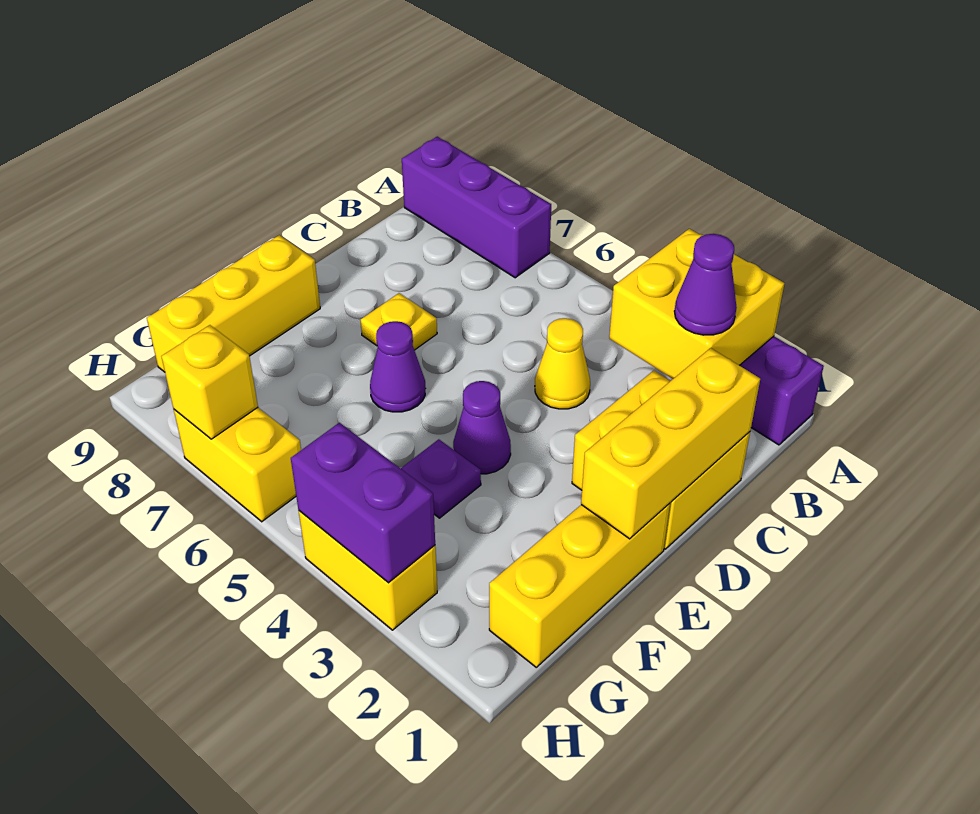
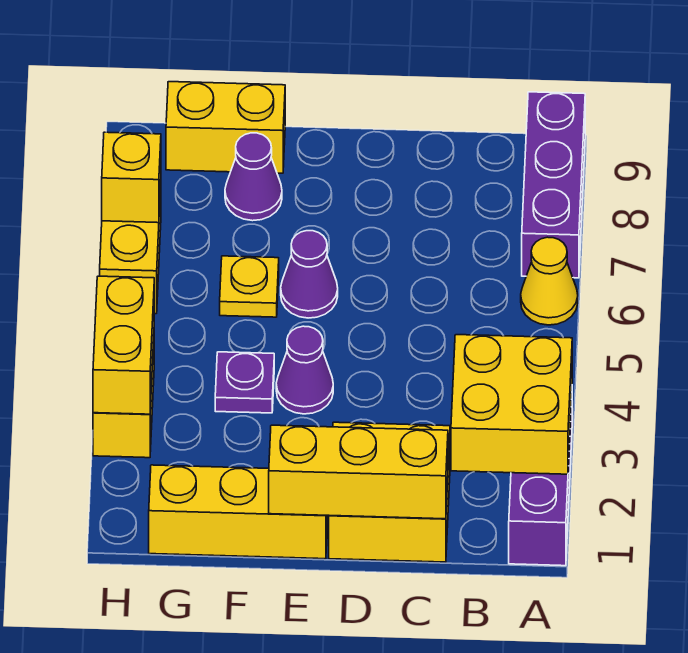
purple cone B2 level 3 -> purple cone F8 level 1
yellow cone C4 level 1 -> yellow cone A6 level 1
yellow plate D7 level 1 -> yellow plate F6 level 1
yellow brick E9:G9 level 1 -> yellow brick F9:G9 level 1
purple brick H3:H4 level 2 -> yellow brick H3:H4 level 2

